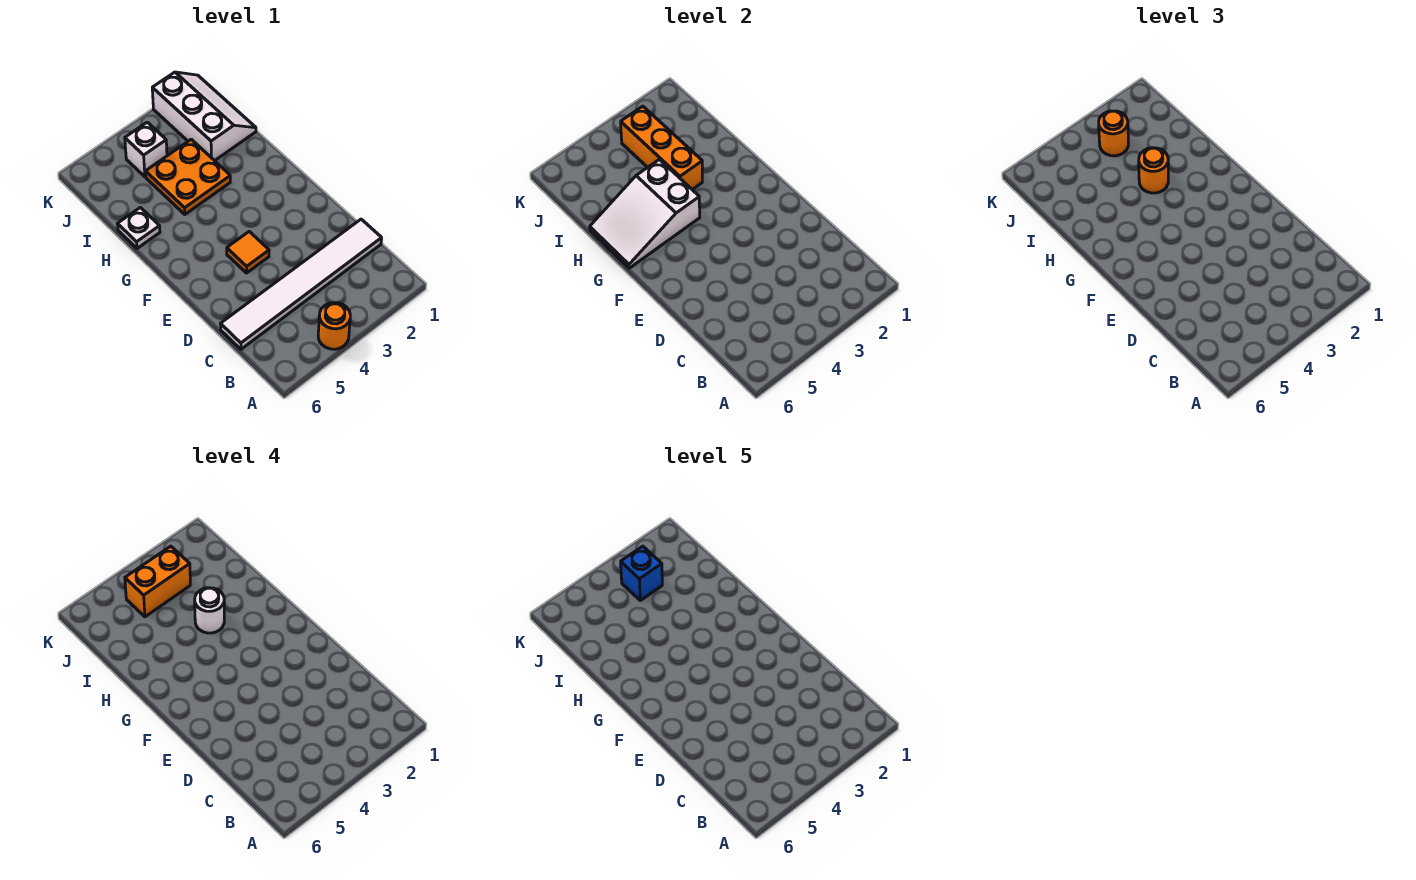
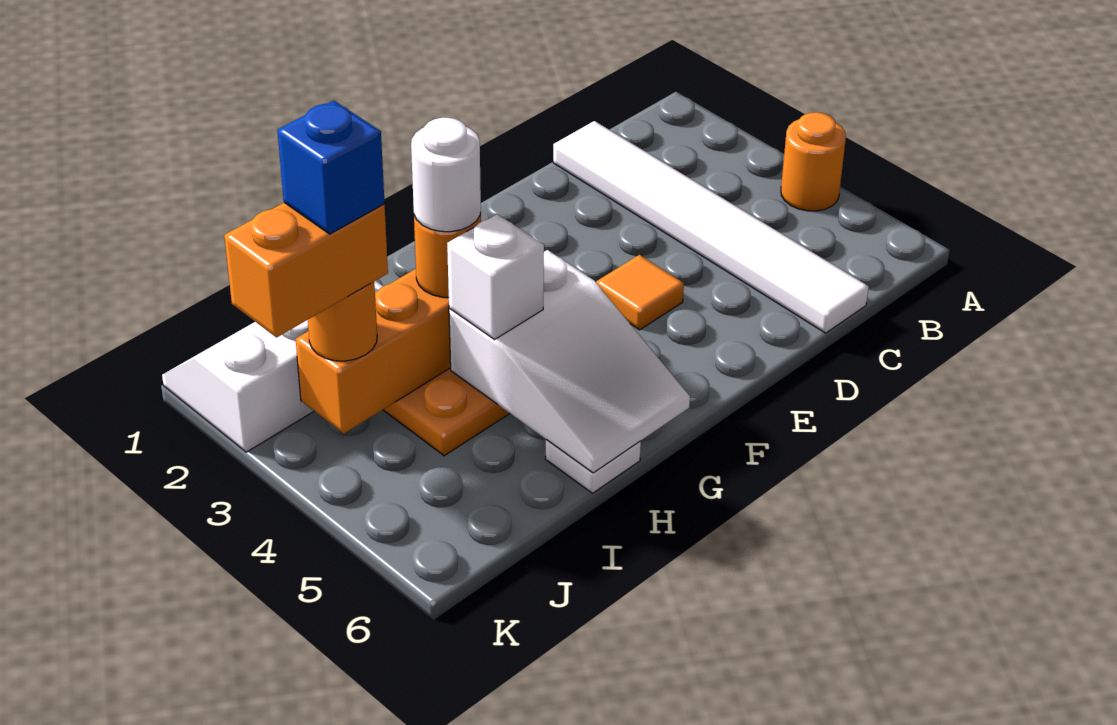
orange brick J3:J4 level 4 -> orange brick J3:K3 level 4
white brick J4 level 1 -> white brick H4 level 3

